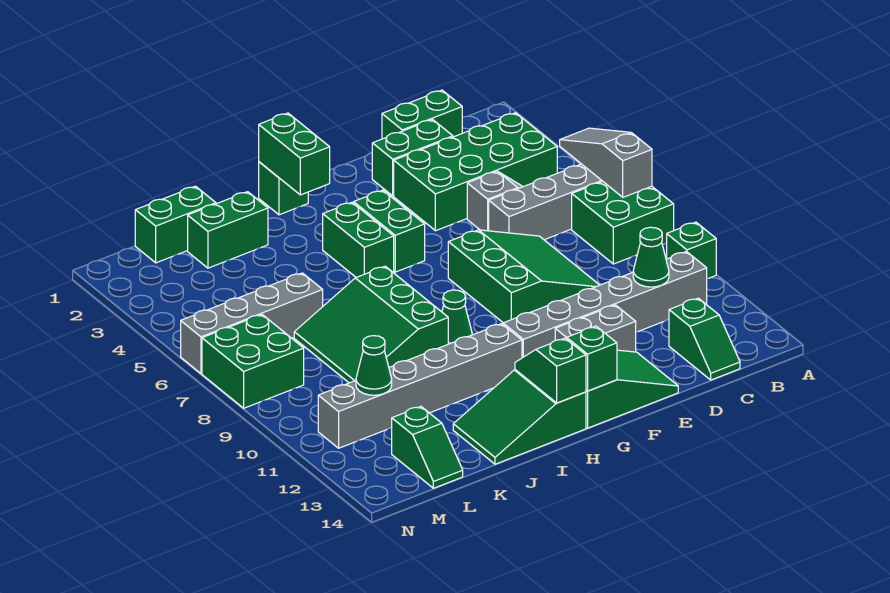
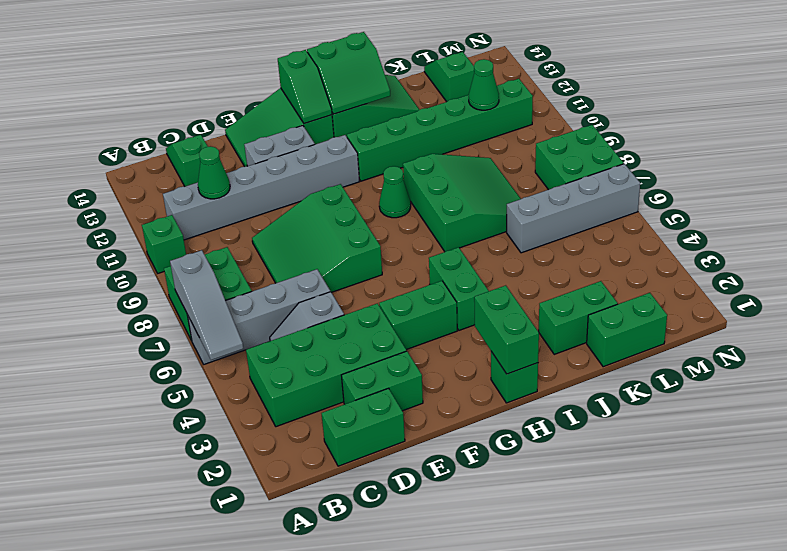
green brick G4:G5 level 1 -> green brick F4:G4 level 1
grey brick H11:M11 level 1 -> green brick H11:M11 level 1
green slope H13:H14 level 2 top 14 -> green slope H13:I14 level 2 top 14

